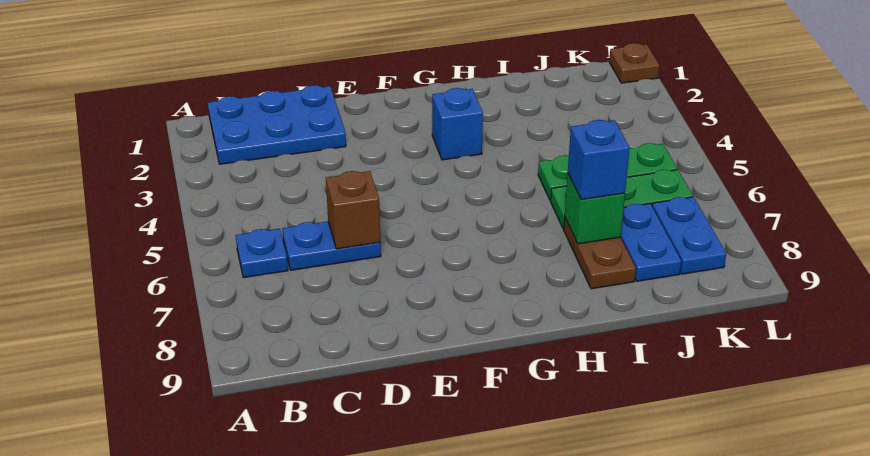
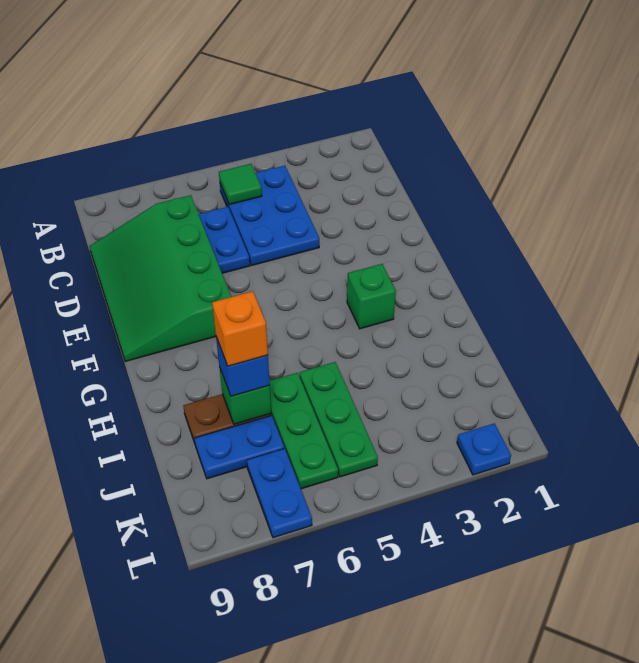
blue plate B1:D2 level 1 -> blue plate B4:D5 level 1
none -> green tile B5 level 2
blue plate B6 level 1 -> blue plate L2 level 1
none -> green slope C7:F9 level 1 top 7
brown brick D6 level 2 -> none
blue brick G3 level 1 -> green brick G3 level 1
none -> orange brick I7 level 4
blue plate K7:K8 level 1 -> blue plate K7:L7 level 1
brown plate L1 level 1 -> none

